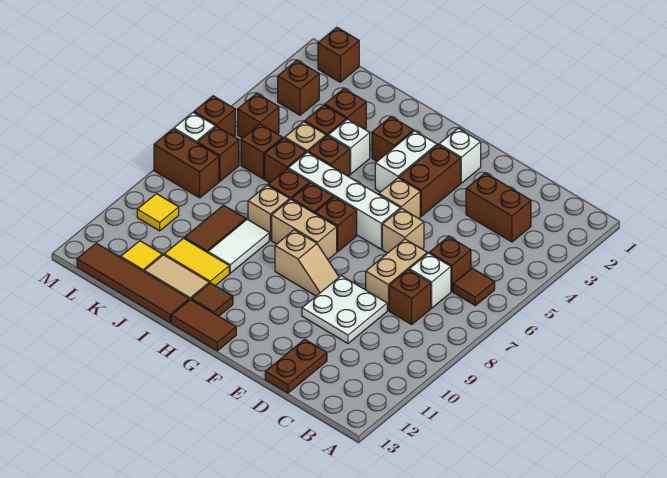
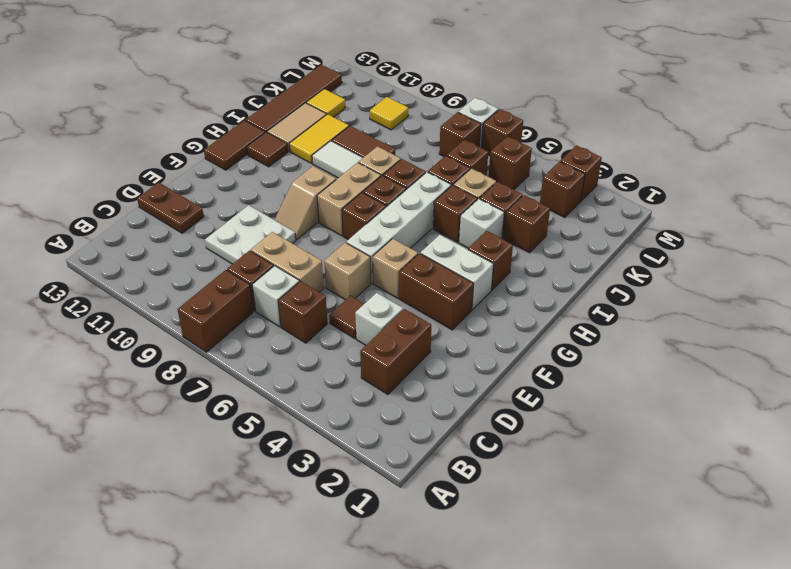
brown tile B6 level 1 -> brown tile D5 level 1
white brick F2 level 1 -> white brick D4 level 1
brown brick L1 level 1 -> brown brick M3 level 1
brown brick L8:M8 level 1 -> brown brick A8:B8 level 1

